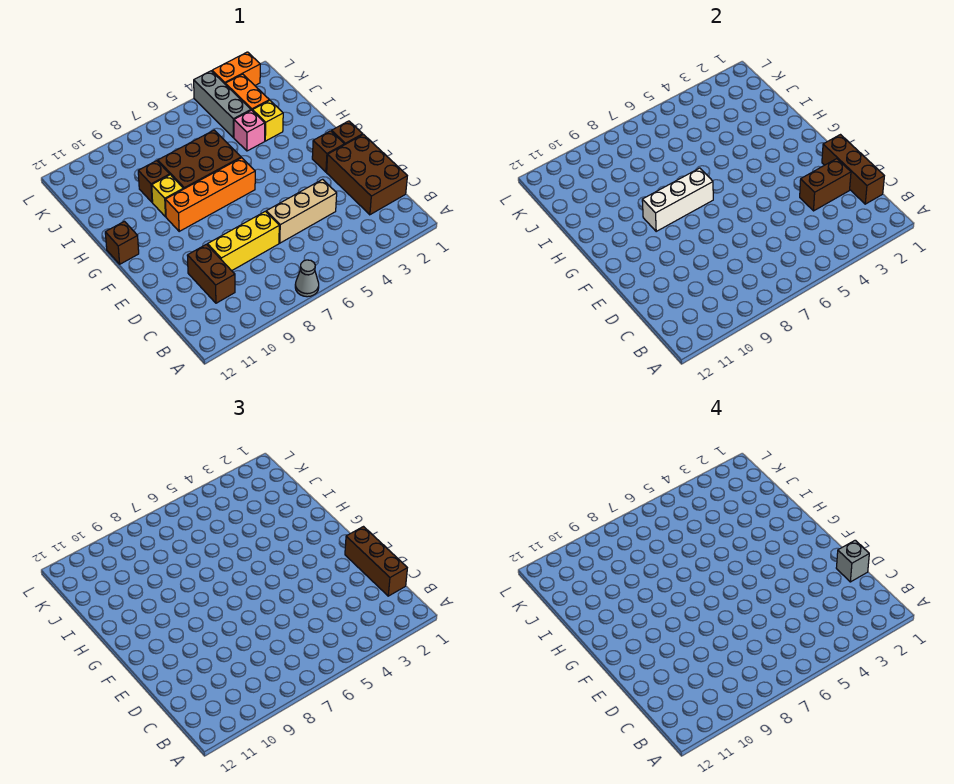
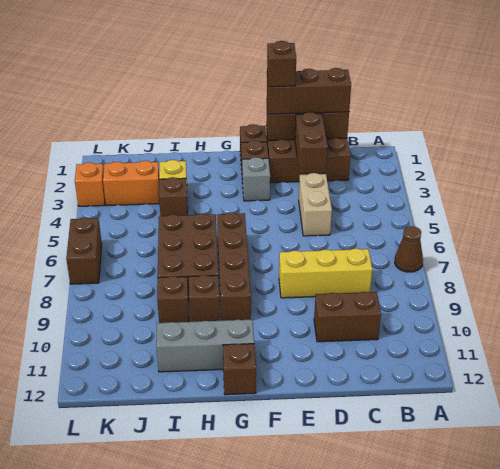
grey cone A7 level 1 -> brown cone A7 level 1
grey brick D1 level 4 -> grey brick F3 level 1
tan brick D4:D6 level 1 -> tan brick D4:D5 level 1
yellow brick D7:D9 level 1 -> yellow brick C8:E8 level 1
none -> brown brick E1 level 4
orange brick G6:G9 level 1 -> brown brick G6:G9 level 1
white brick G7:G9 level 2 -> none
yellow brick H9 level 1 -> brown brick H9 level 1
pink brick I4 level 1 -> brown brick I4 level 1
grey brick J4:L4 level 1 -> grey brick G11:I11 level 1
orange brick L2:L3 level 1 -> orange brick L3 level 1
none -> brown brick L6:L7 level 1

